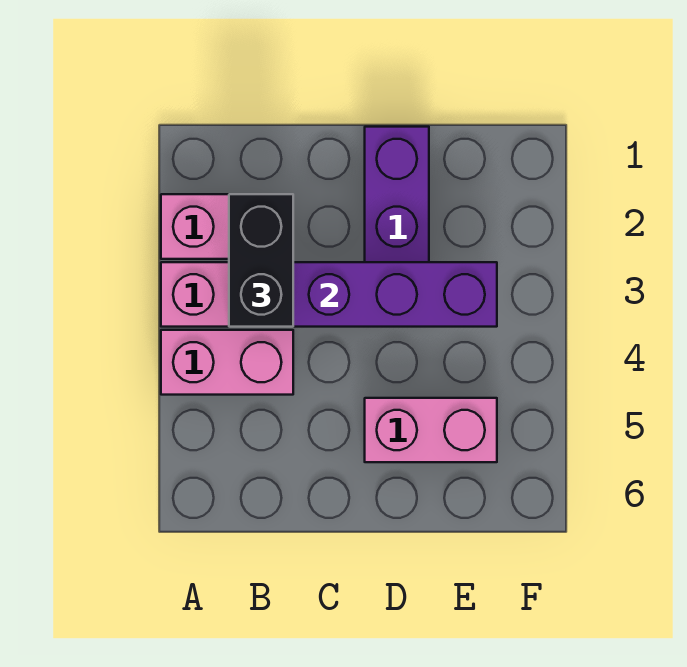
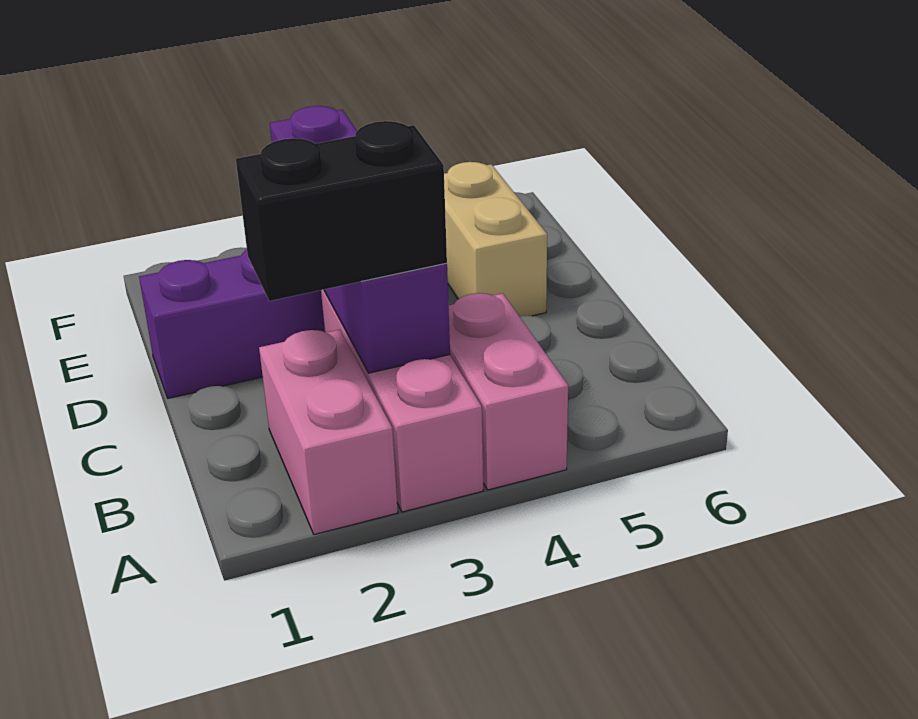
pink brick D5:E5 level 1 -> tan brick D5:E5 level 1

